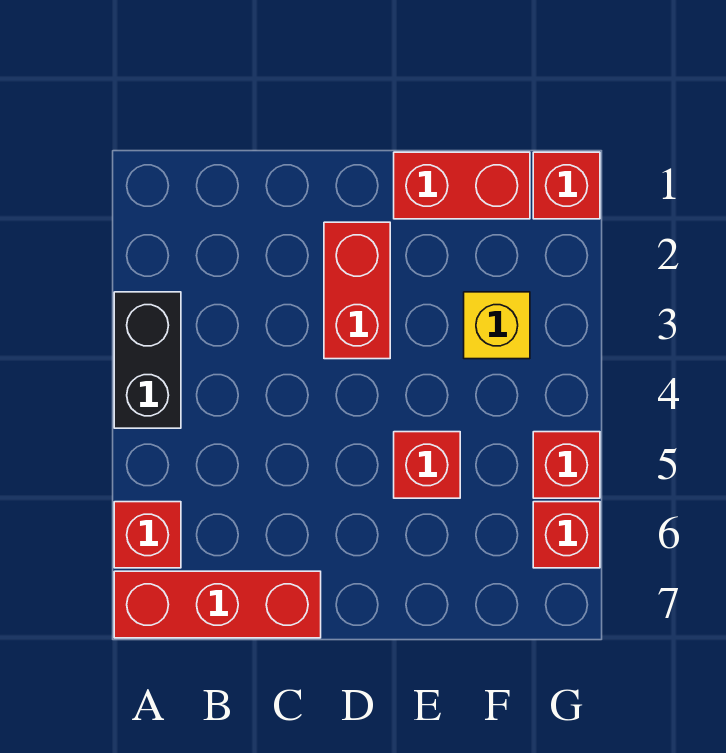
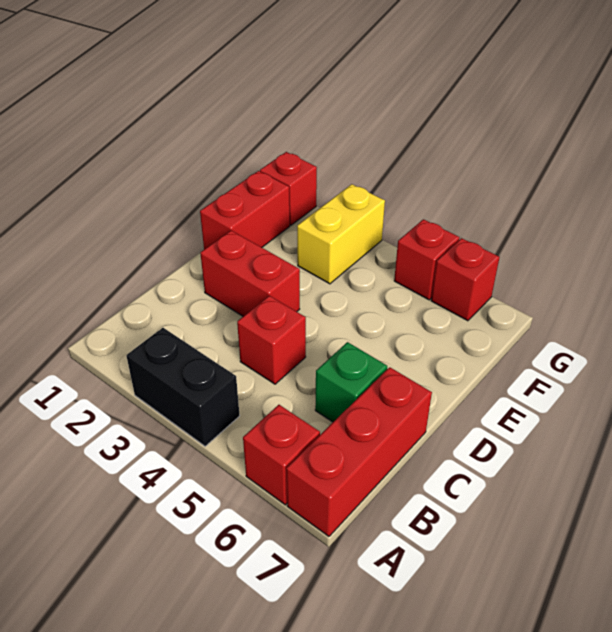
none -> green brick C6 level 1
red brick E5 level 1 -> red brick C4 level 1
yellow brick F3 level 1 -> yellow brick F3:G3 level 1

